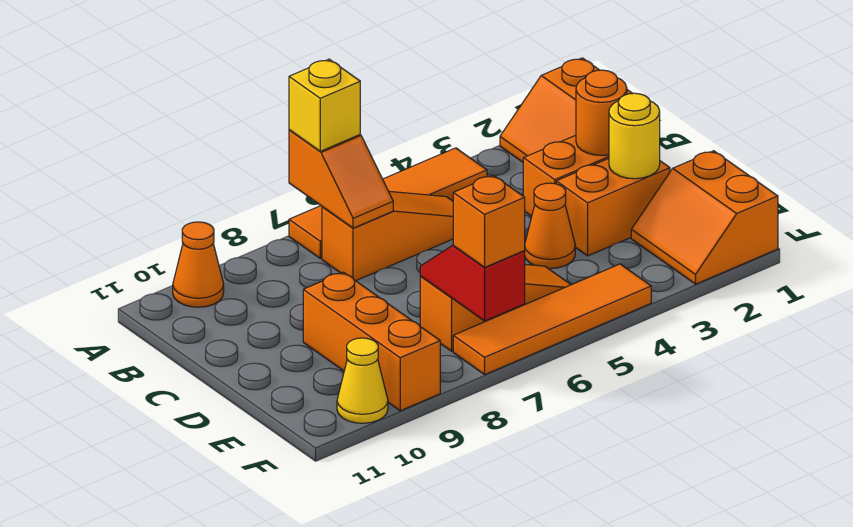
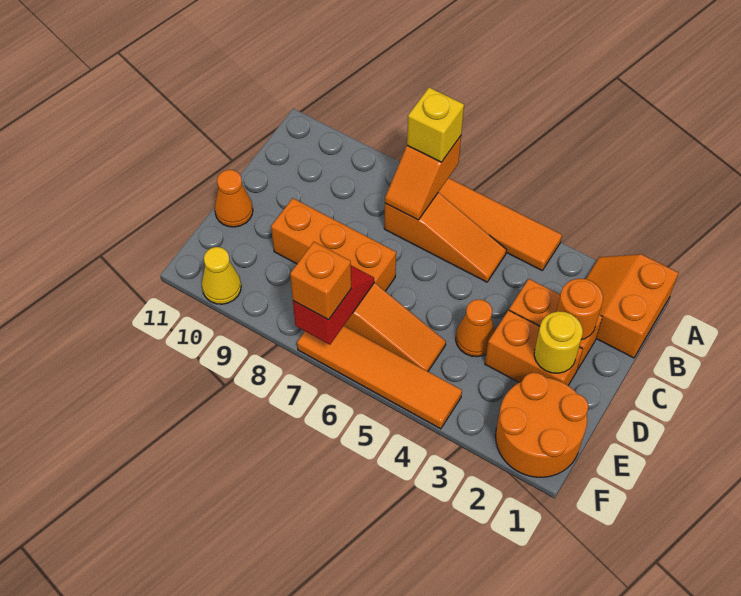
orange cone A10 level 1 -> orange cone D11 level 1
orange brick D9:F9 level 1 -> orange brick D7:D9 level 1
orange slope E1:F2 level 1 top 1 -> orange round brick E1:F2 level 1

